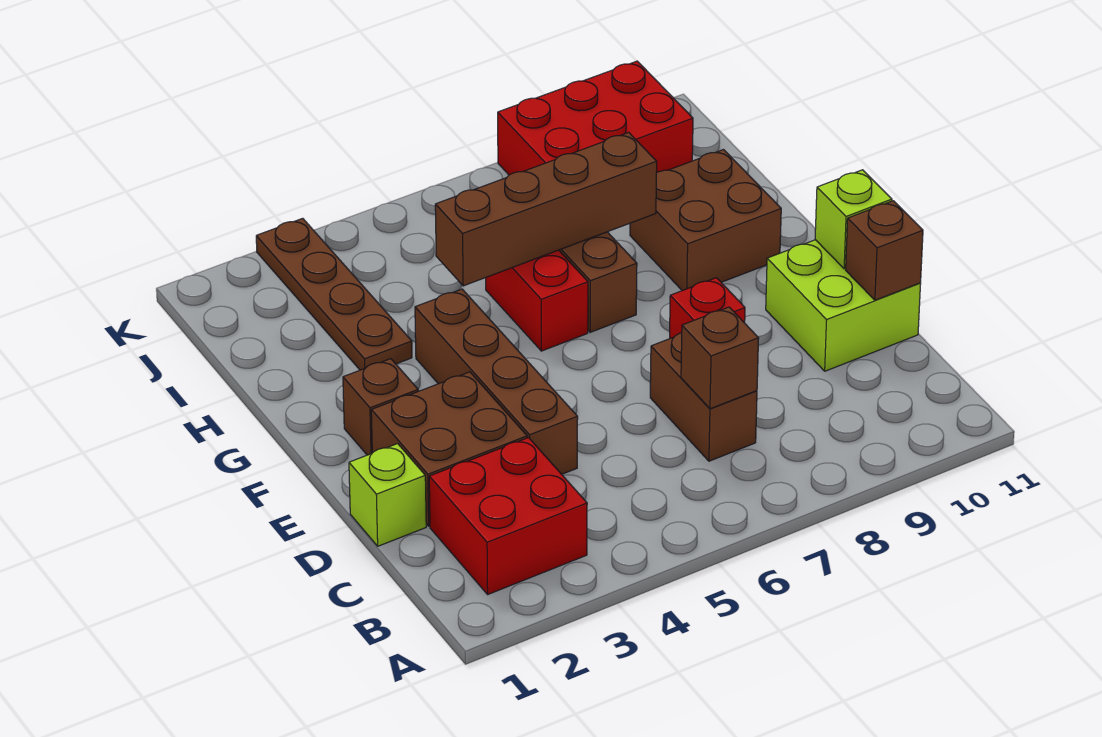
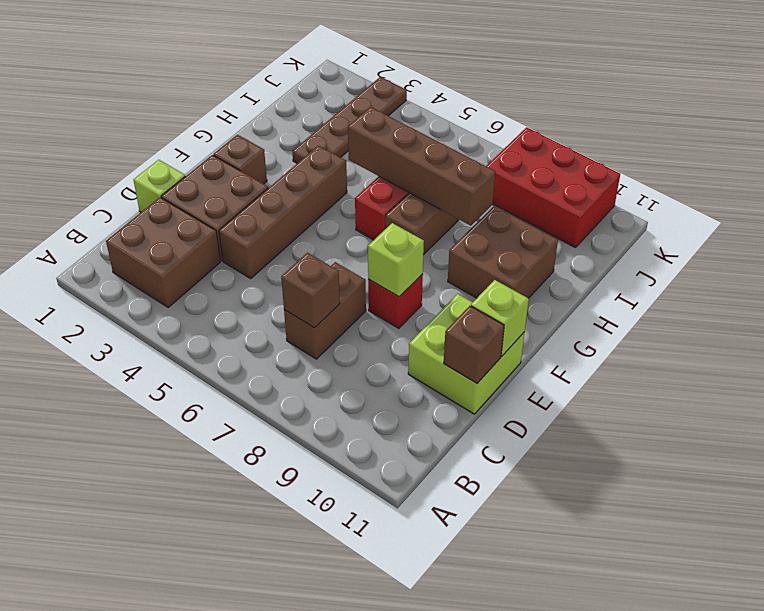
red brick B2:C3 level 1 -> brown brick B2:C3 level 1
none -> lime brick E8 level 2

